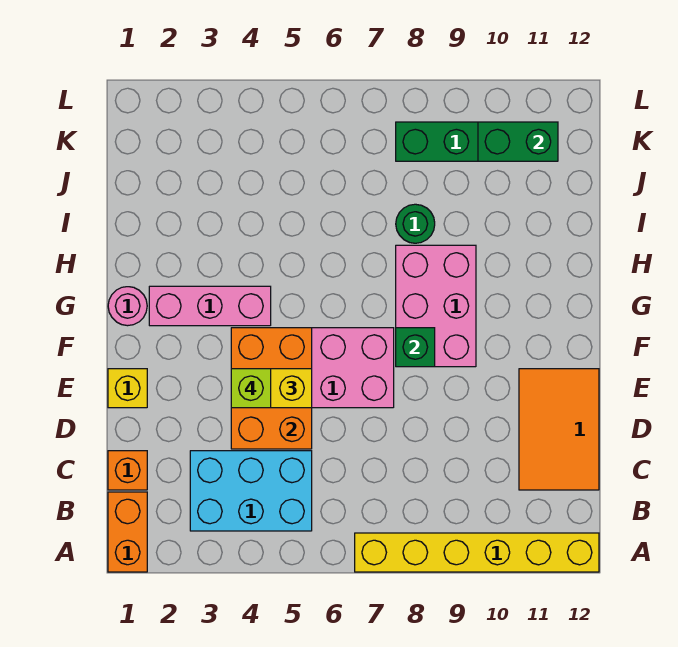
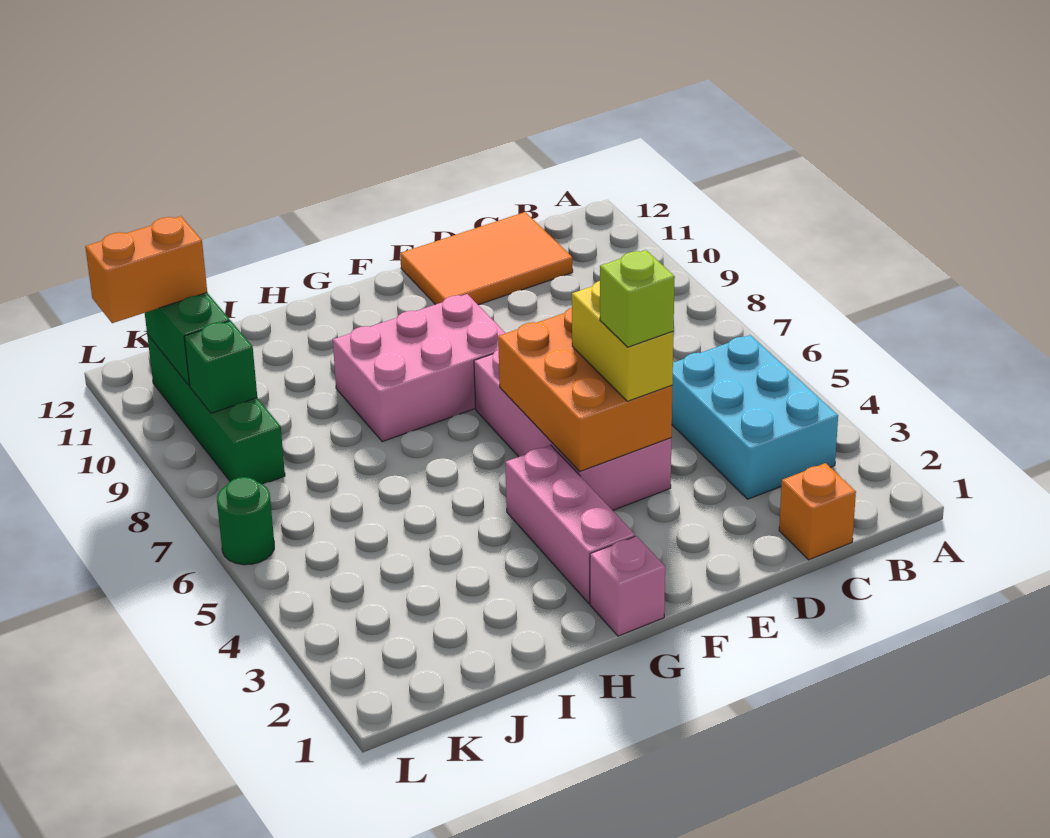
orange brick A1:B1 level 1 -> orange brick K11:L11 level 3
yellow brick A7:A12 level 1 -> none
orange brick D4:F5 level 2 -> orange brick E4:F6 level 2
yellow brick E1 level 1 -> none
green brick F8 level 2 -> green brick K9 level 2
pink round brick G1 level 1 -> pink brick G1 level 1
green round brick I8 level 1 -> green round brick L6 level 1

